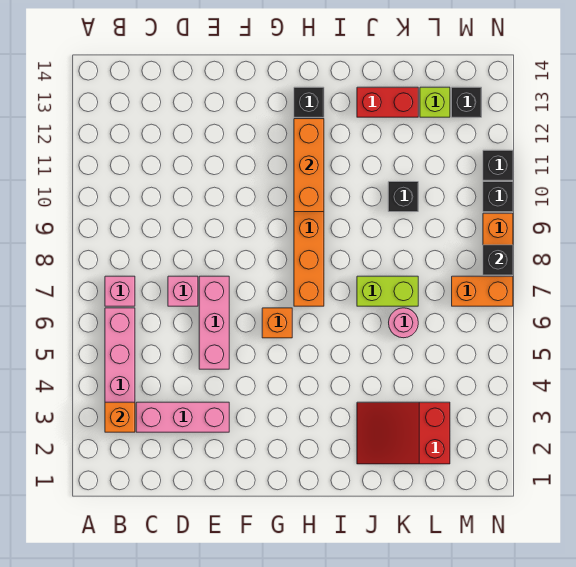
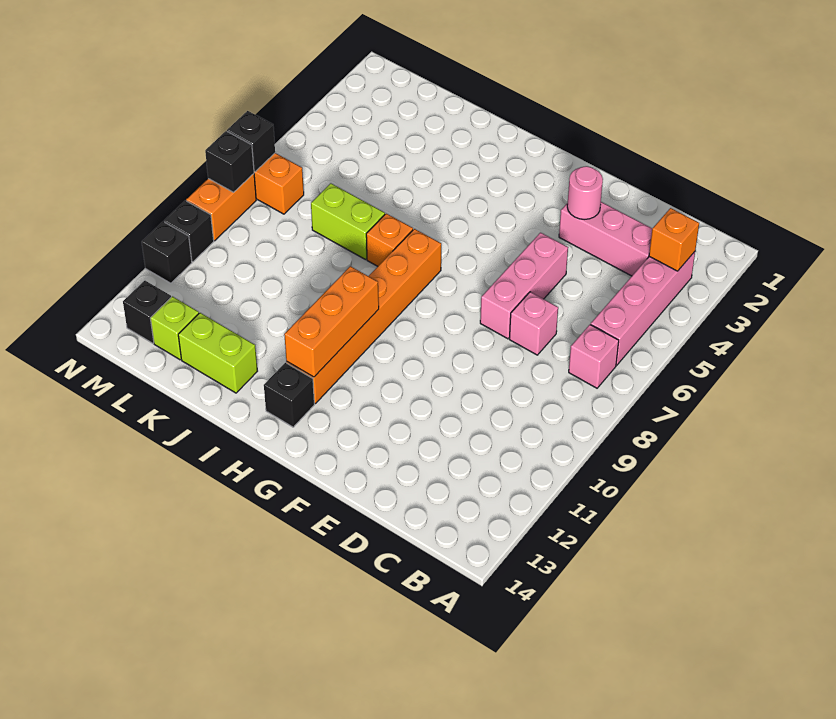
orange brick G6 level 1 -> orange brick I7 level 1
red slope J2:L3 level 1 top L -> none
red brick J13:K13 level 1 -> lime brick J13:K13 level 1
pink round brick K6 level 1 -> pink round brick E3 level 2
black brick K10 level 1 -> black brick N7 level 2

